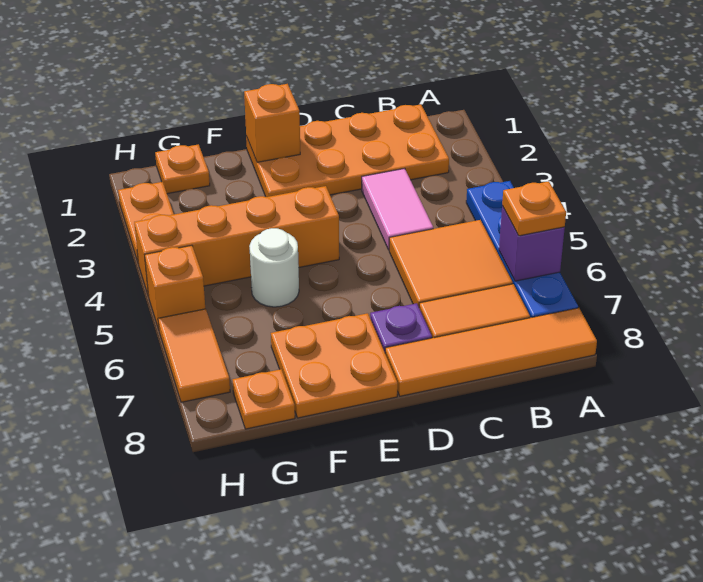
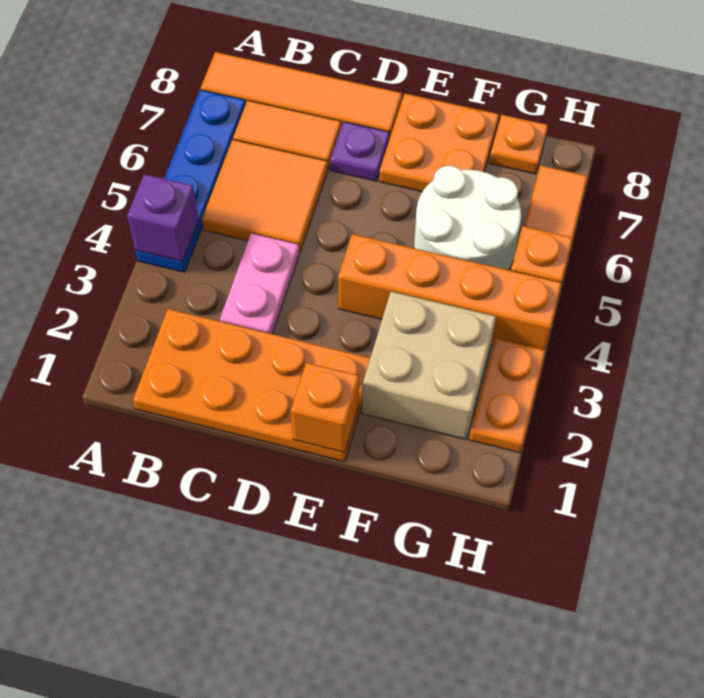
purple brick A6 level 2 -> purple brick A4 level 2
orange plate A6 level 3 -> none
pink tile C3:C4 level 1 -> pink plate C3:C4 level 1
none -> tan brick F2:G3 level 1
white round brick F5 level 1 -> white round brick F5:G6 level 1
orange plate G1 level 1 -> none

